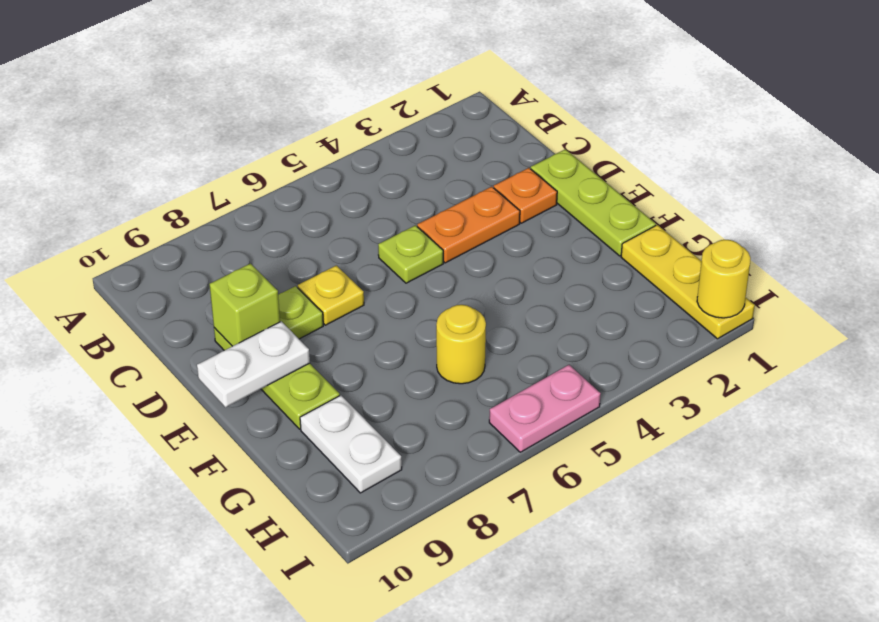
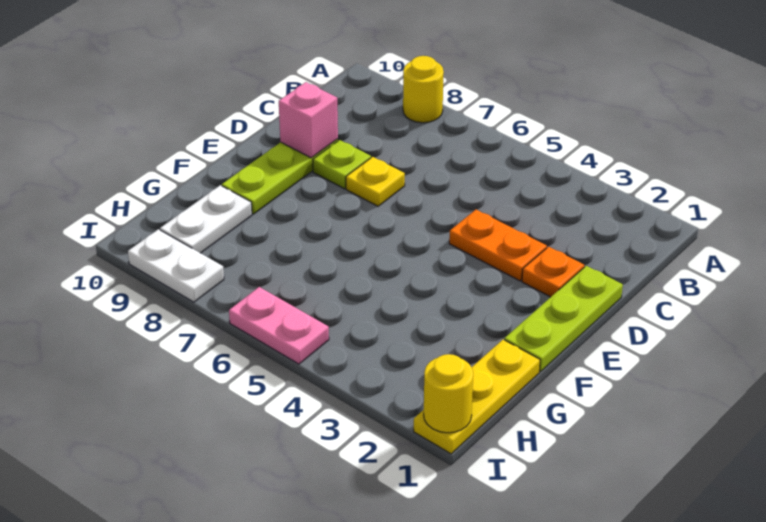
lime plate D5 level 1 -> none
lime brick D9 level 2 -> pink brick D9 level 2
white plate E9:E10 level 2 -> white plate I8:I9 level 1
yellow round brick G6 level 1 -> yellow round brick A8 level 1

